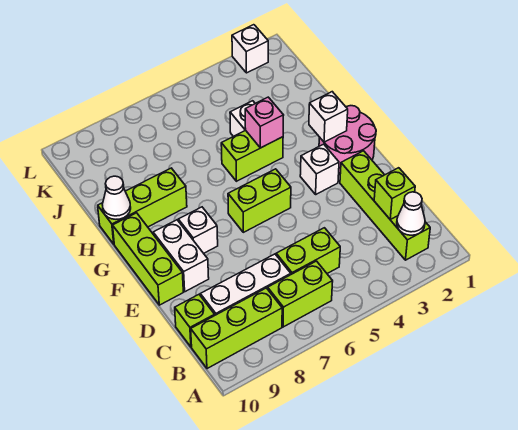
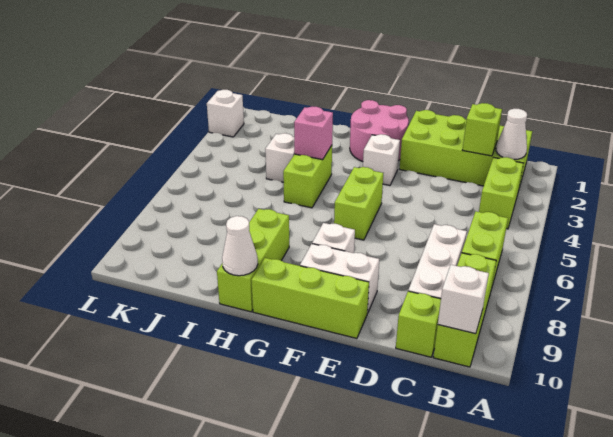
lime brick B2:E2 level 1 -> lime brick B1:E2 level 1
lime brick C5:C6 level 1 -> lime brick B3:B4 level 1
white brick G2 level 2 -> white brick B10 level 2

